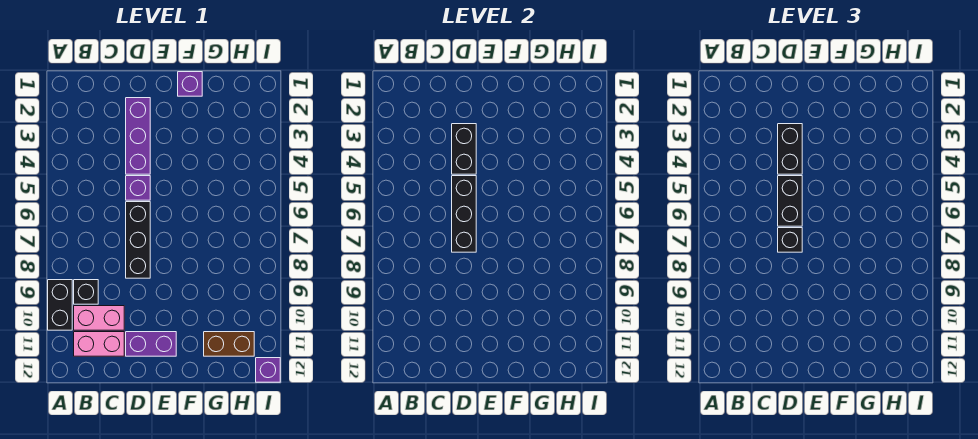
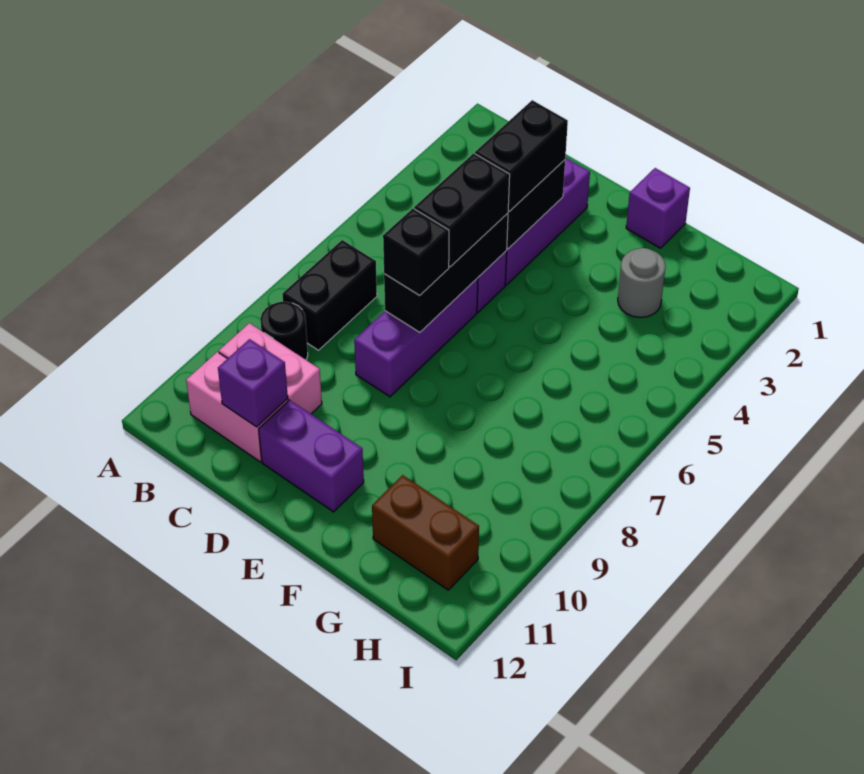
black brick A9:A10 level 1 -> black brick B7:B8 level 1
black brick B9 level 1 -> black round brick B9 level 1
black brick D6:D8 level 1 -> purple brick D6:D8 level 1
none -> grey round brick G3 level 1
purple brick I12 level 1 -> purple brick C11 level 2

